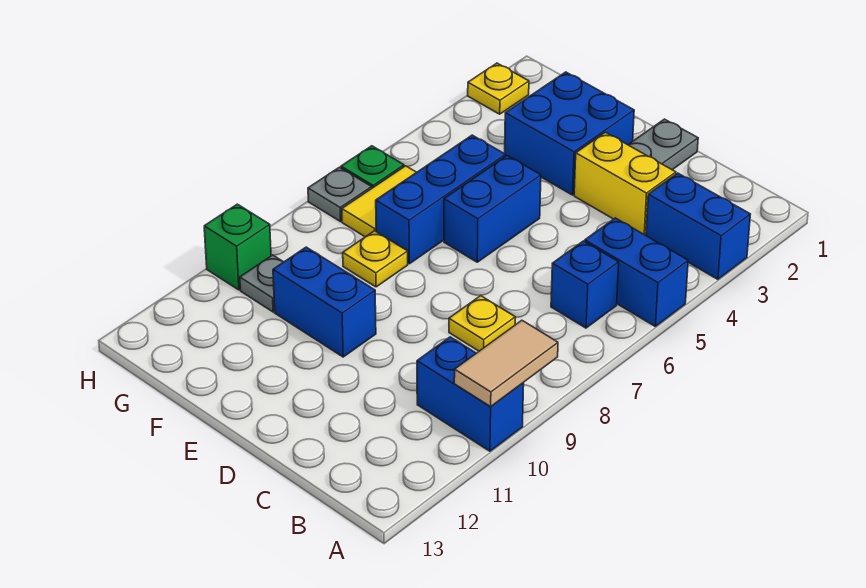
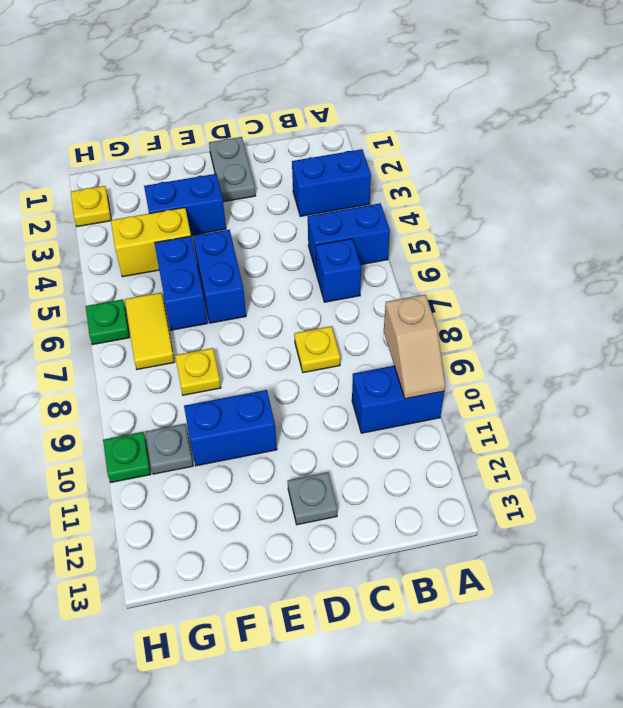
tan tile A9:A10 level 2 -> tan slope A9:A10 level 2 top 9
yellow brick C3:D3 level 1 -> yellow brick F4:G4 level 1
blue brick E2:F3 level 1 -> blue brick E3:F3 level 1
blue brick F5:F7 level 1 -> blue brick F5:F6 level 1
grey plate H7 level 1 -> grey plate D12 level 1
green brick H10 level 1 -> green plate H10 level 1

